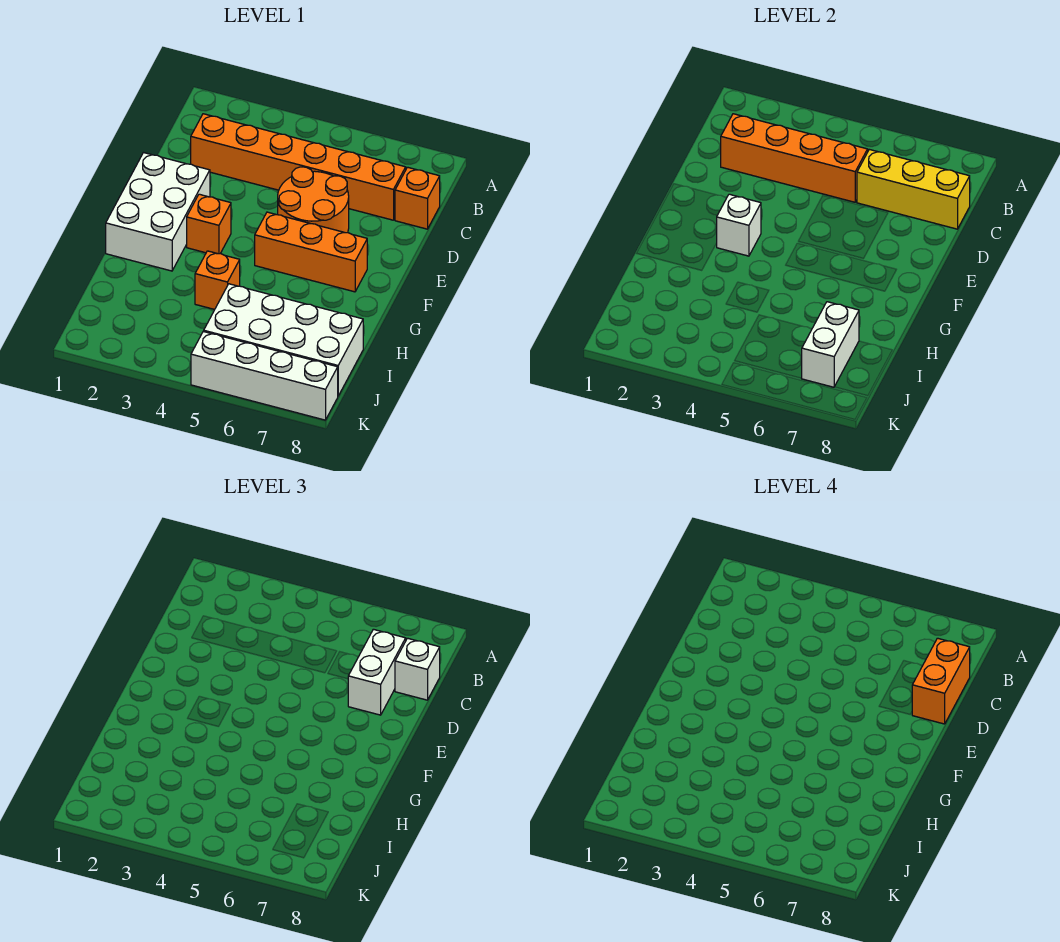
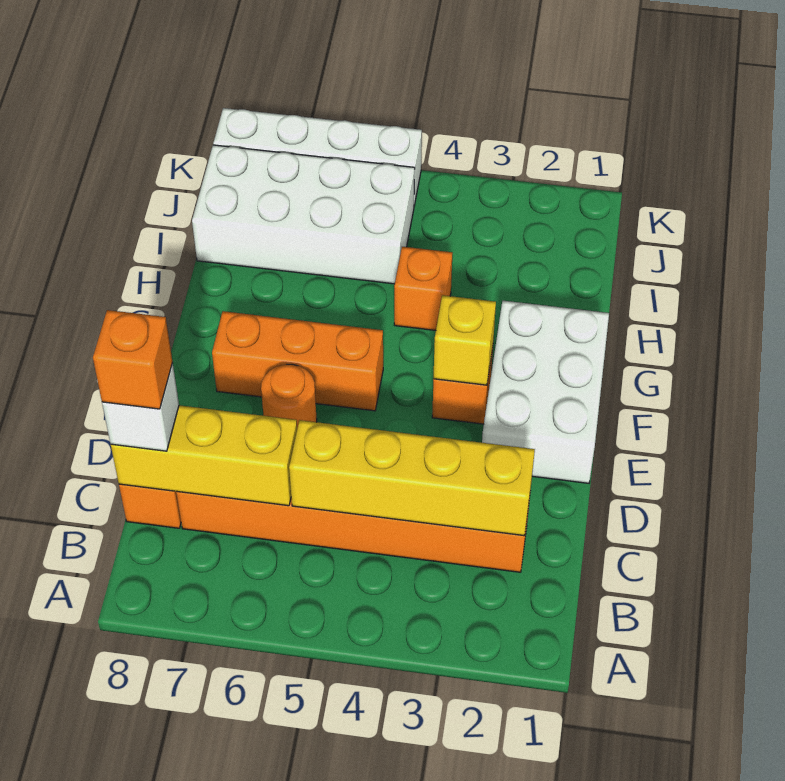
orange brick C2:C5 level 2 -> yellow brick C2:C5 level 2
white brick C7:D7 level 3 -> none
orange brick C8:D8 level 4 -> orange brick C8 level 4
orange round brick D5:E6 level 1 -> orange round brick E6 level 1
white brick F3 level 2 -> yellow brick F3 level 2
white brick I7:J7 level 2 -> none

